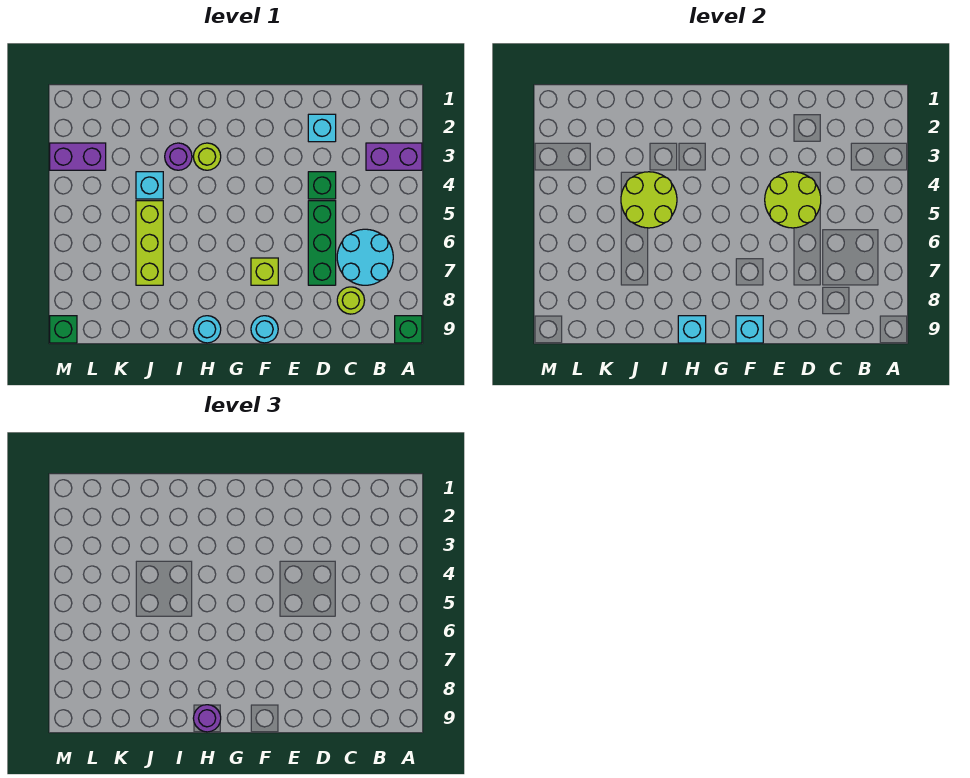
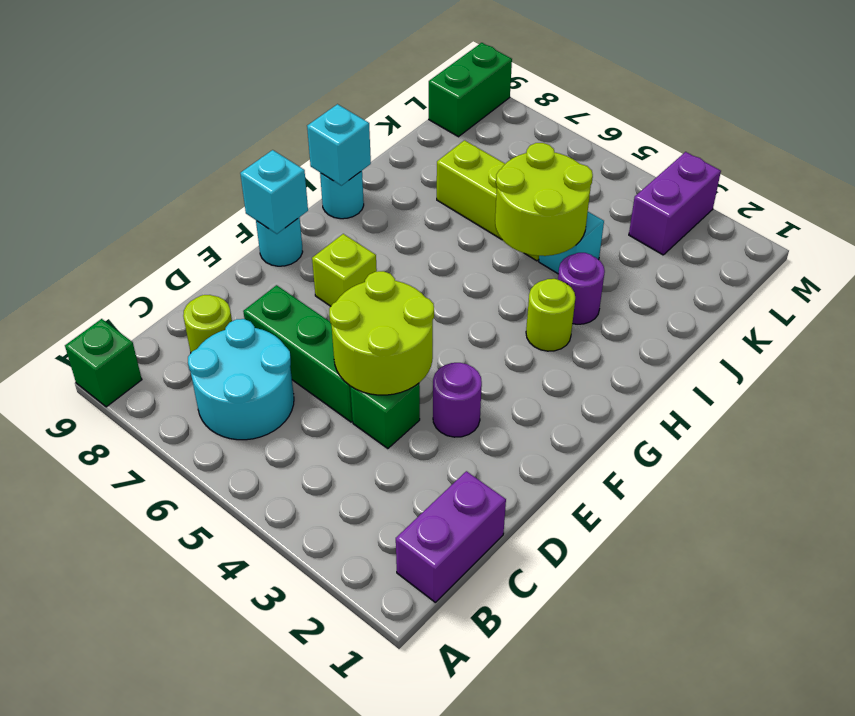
purple brick A3:B3 level 1 -> purple brick B1:C1 level 1
cyan brick D2 level 1 -> none
purple round brick H9 level 3 -> purple round brick E3 level 1
green brick M9 level 1 -> green brick L9:M9 level 1

